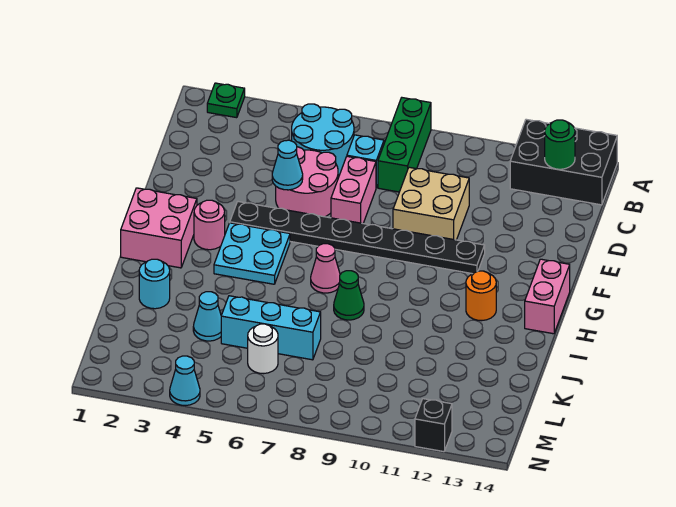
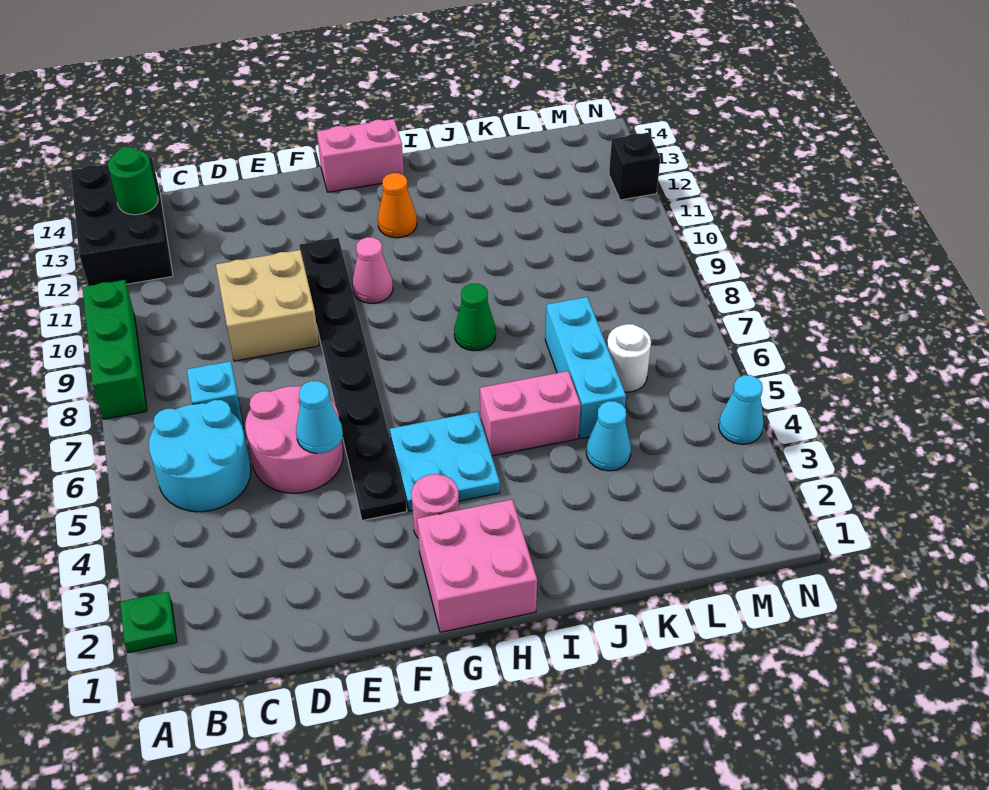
green brick A8:C8 level 1 -> green brick A8:A10 level 1
pink brick D7:E7 level 1 -> pink brick I5:J5 level 1
pink cone H7 level 1 -> pink cone G10 level 1
orange round brick H12 level 1 -> orange cone H12 level 1
cyan round brick J2 level 1 -> none

